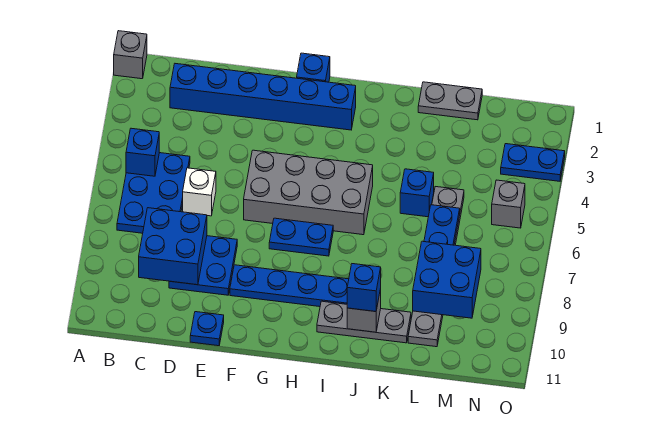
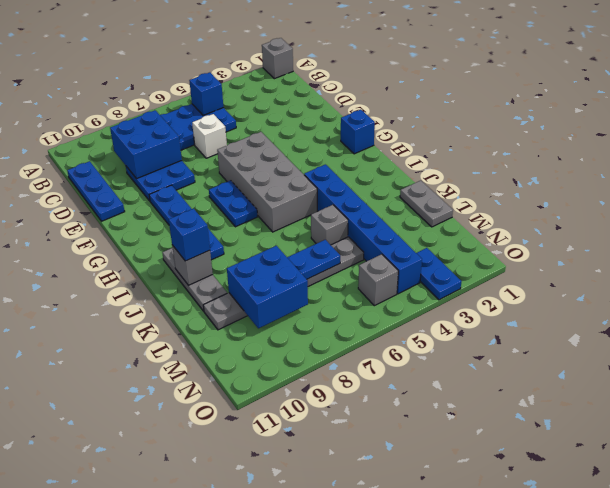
blue brick C2:H2 level 1 -> blue brick I4:N4 level 1
blue plate E11 level 1 -> blue plate C11:E11 level 1
blue brick K5 level 1 -> grey brick K5 level 1

